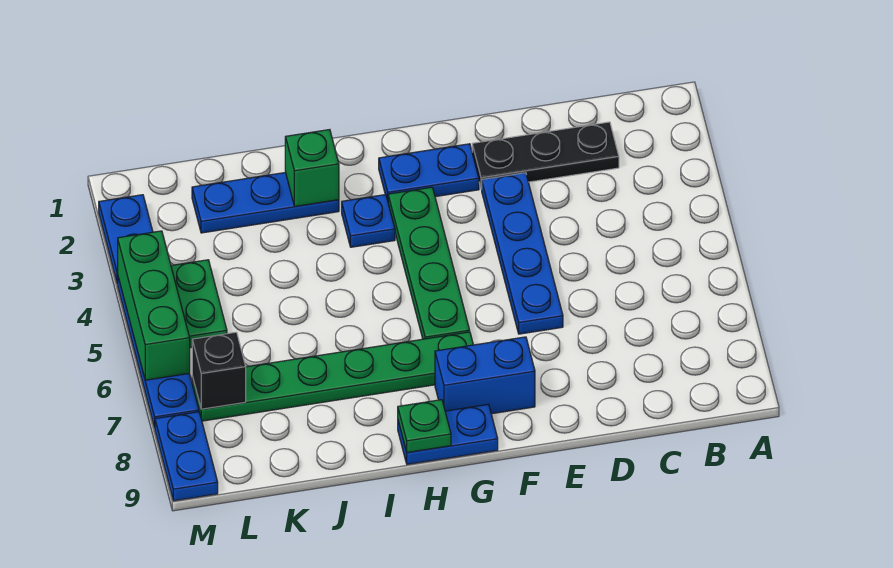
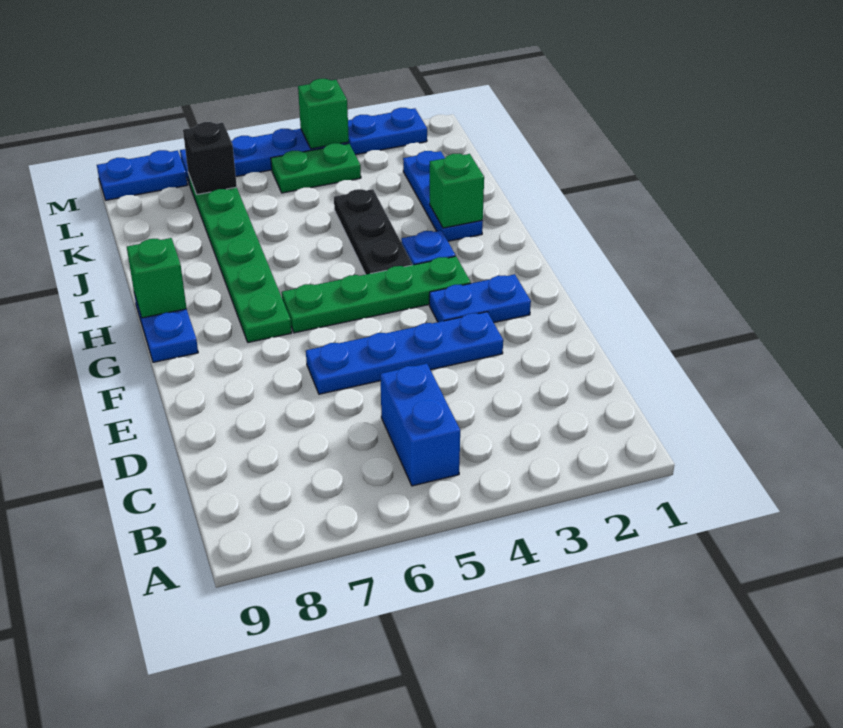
black plate C2:E2 level 1 -> black plate H4:J4 level 1
blue plate F2:G2 level 1 -> blue plate F2:F3 level 1
blue brick F8:G8 level 1 -> blue brick B5:C5 level 1
green plate H9 level 2 -> green brick H9 level 2
green brick M4:M6 level 2 -> green brick M4 level 2

